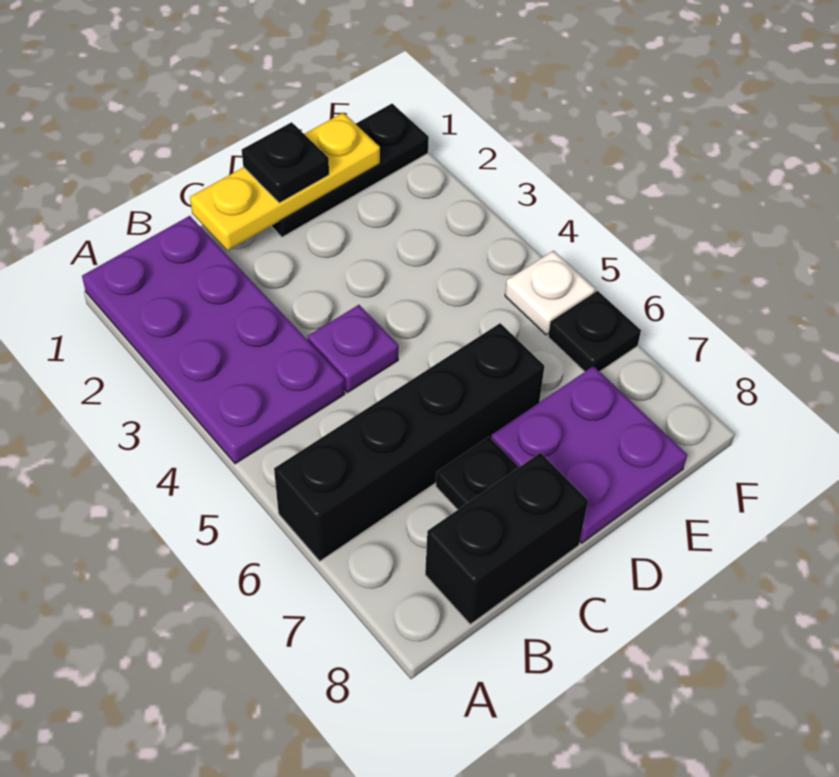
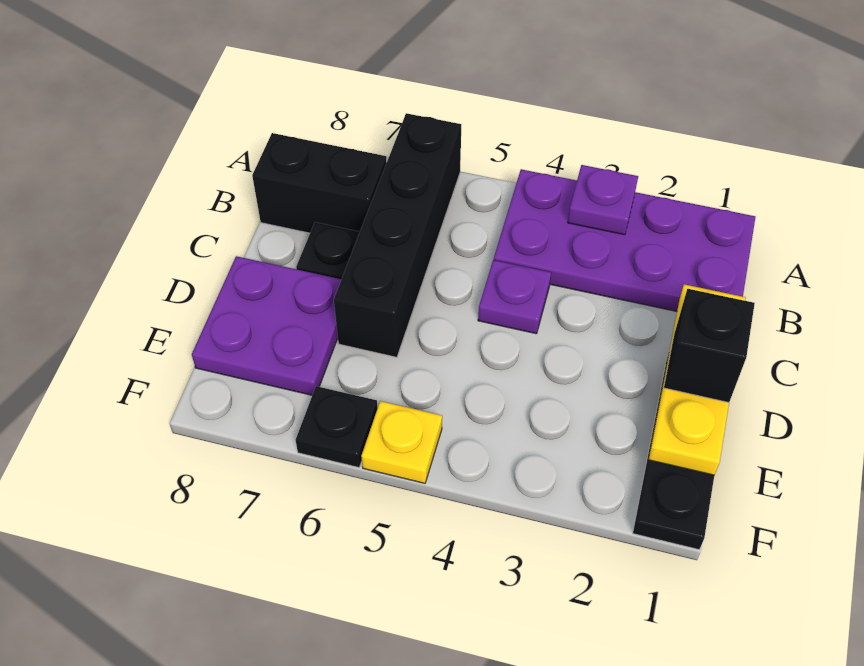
none -> purple plate A3 level 2
black brick B8:C8 level 1 -> black brick B7:B8 level 1
black plate D1 level 3 -> black brick D1 level 3
white plate F5 level 1 -> yellow plate F5 level 1

